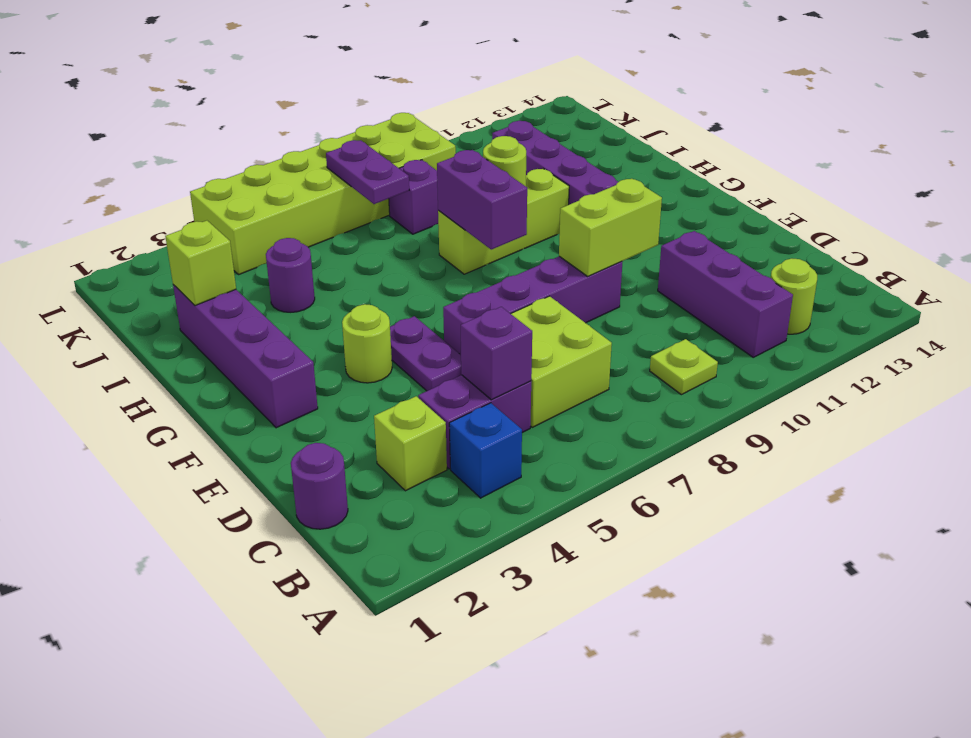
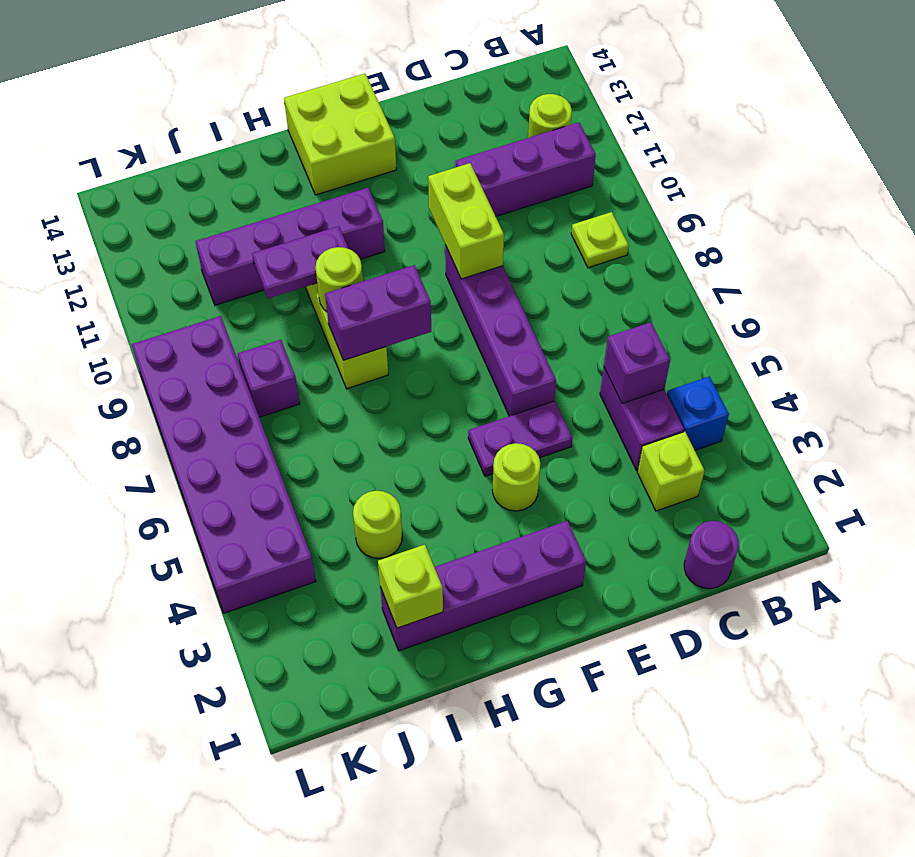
lime brick C6:D7 level 1 -> lime brick F13:G14 level 1
purple round brick I4 level 1 -> lime round brick I4 level 1
purple plate J7:K7 level 2 -> purple plate H10:I10 level 2
lime brick K4:L9 level 1 -> purple brick K4:L9 level 1

